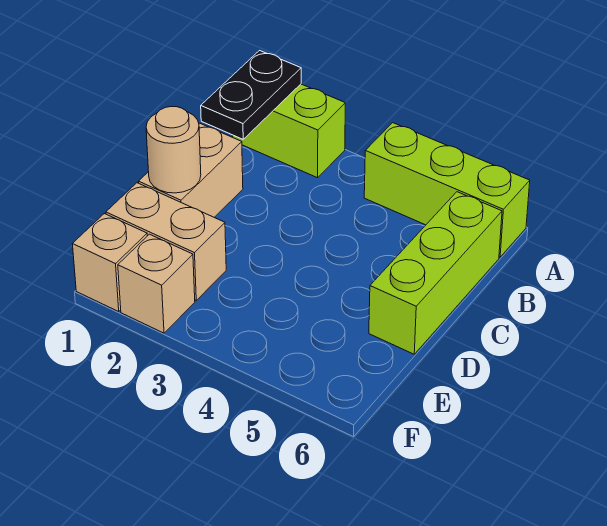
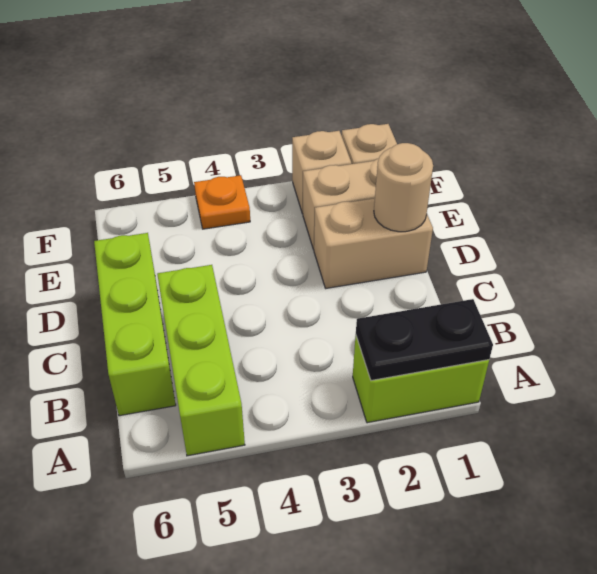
black plate A1:B1 level 2 -> black plate A1:A2 level 2
lime brick A4:A6 level 1 -> lime brick A5:C5 level 1
tan brick C1:D1 level 1 -> tan brick D1:D2 level 1
none -> orange plate F4 level 1

